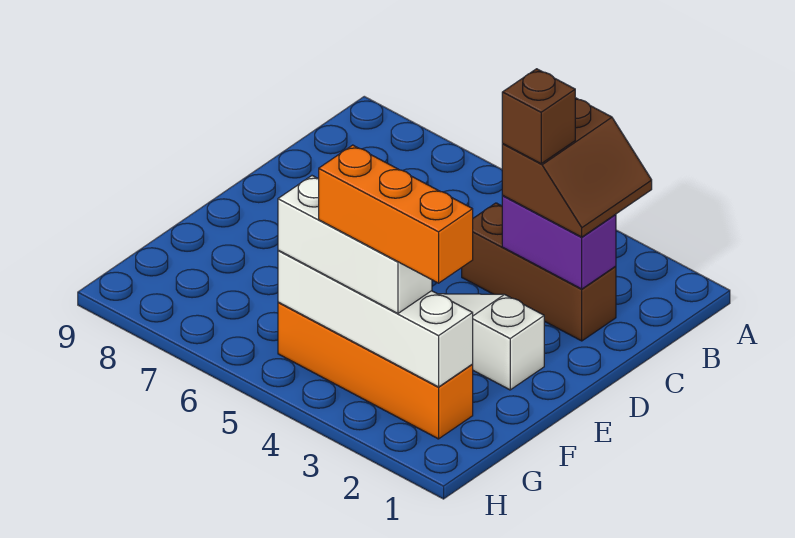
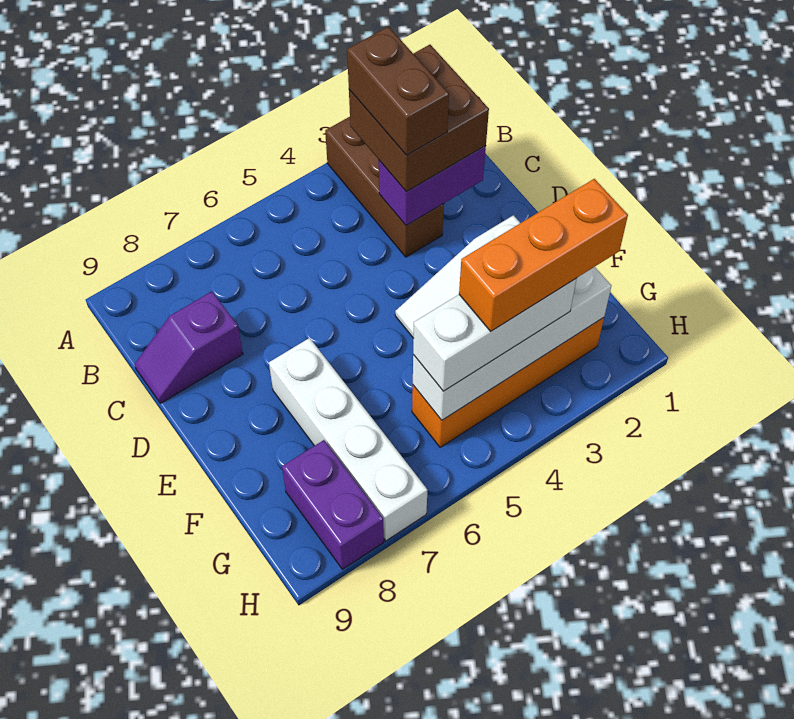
brown slope B2:C3 level 3 top 3 -> brown brick B2:C3 level 3
brown brick C2:C4 level 1 -> brown brick A3:C3 level 1
brown brick C3 level 4 -> brown brick B3:C3 level 4
none -> purple slope C8:C9 level 1 top 8
none -> white brick E7:H7 level 1
none -> purple brick G8:H8 level 1

